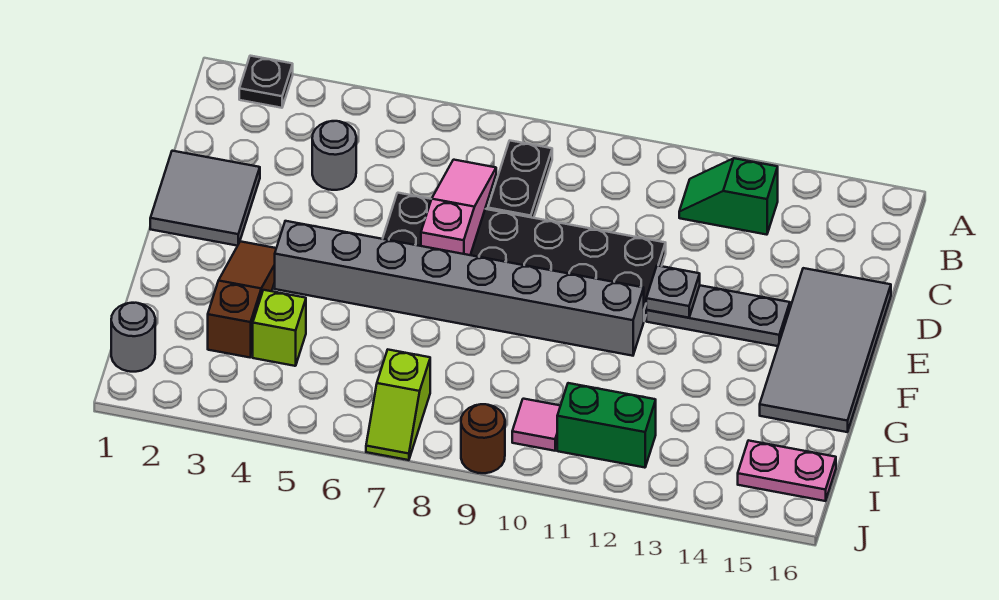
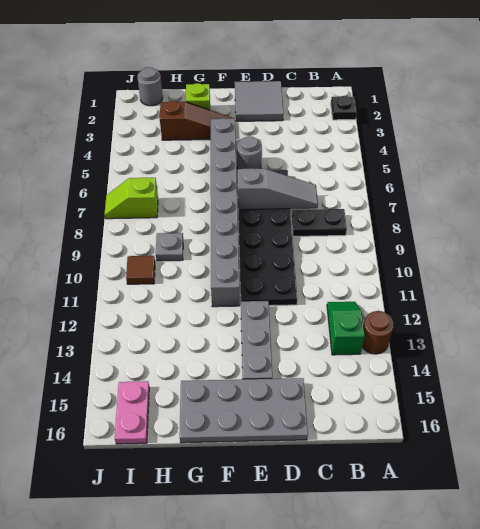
grey round brick C4 level 1 -> grey round brick E5 level 1
pink slope C7:E7 level 2 top E -> grey slope C7:E7 level 2 top E
grey tile D15:G16 level 1 -> grey plate D15:G16 level 1
grey plate E12 level 2 -> grey plate H9 level 1
lime brick H4 level 1 -> lime brick G2 level 1
pink tile I10 level 1 -> brown tile I10 level 1
green brick I11:I12 level 1 -> none
brown round brick J9 level 1 -> brown round brick A13 level 1

